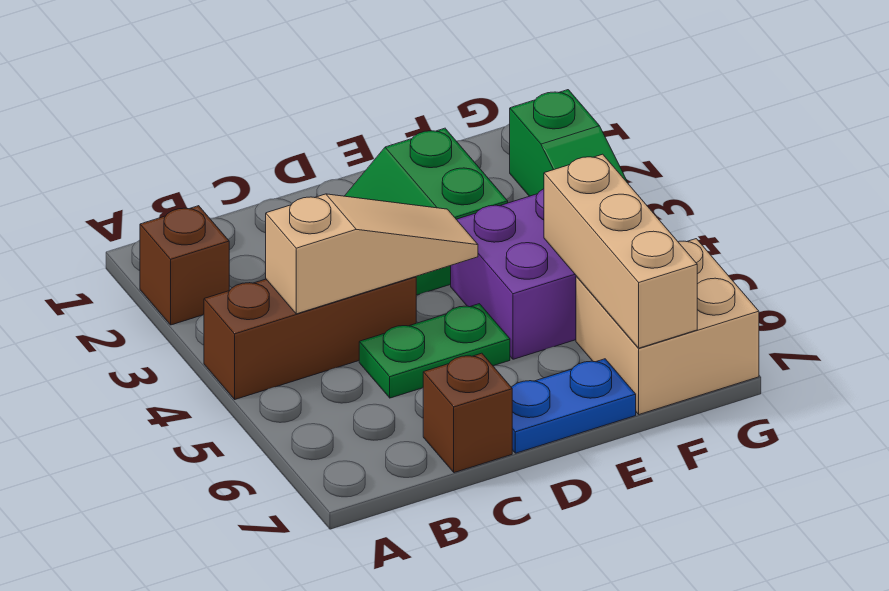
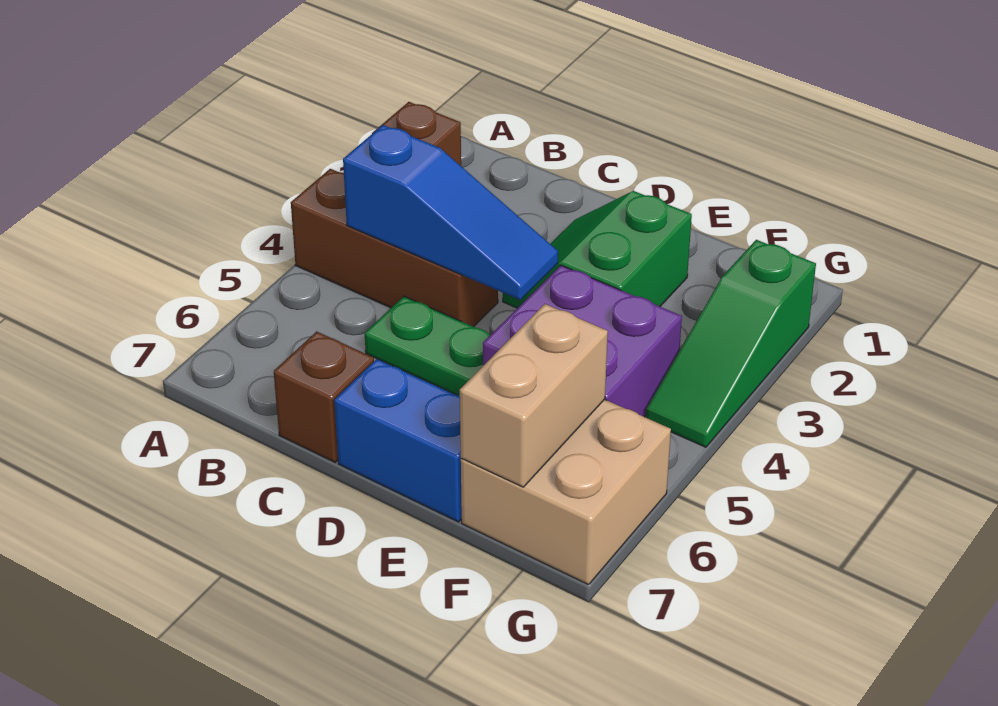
tan slope B4:D4 level 2 top B -> blue slope B4:D4 level 2 top B
blue plate D7:E7 level 1 -> blue brick D7:E7 level 1
tan brick F5:F7 level 2 -> tan brick F6:F7 level 2

